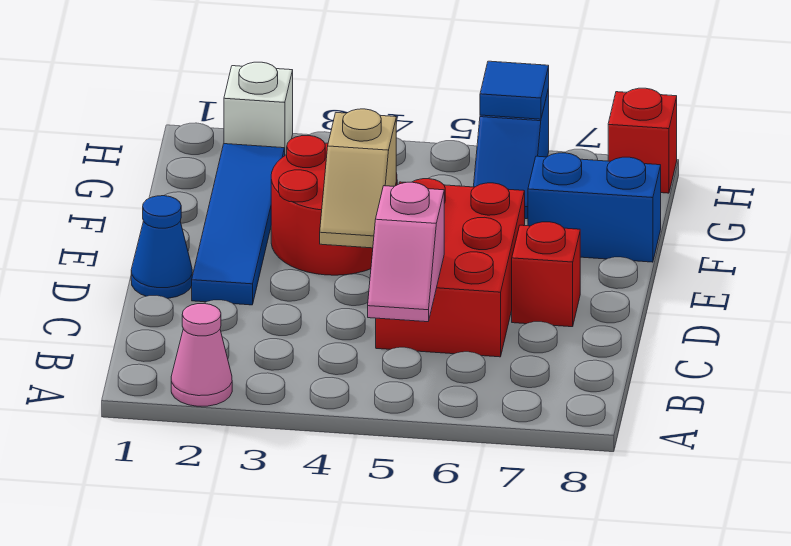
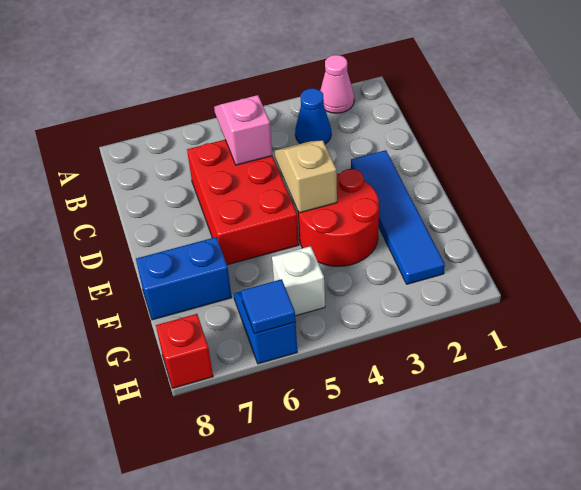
blue cone D1 level 1 -> blue cone B3 level 1
red brick D7 level 1 -> none
white brick H2 level 1 -> white brick G5 level 1

